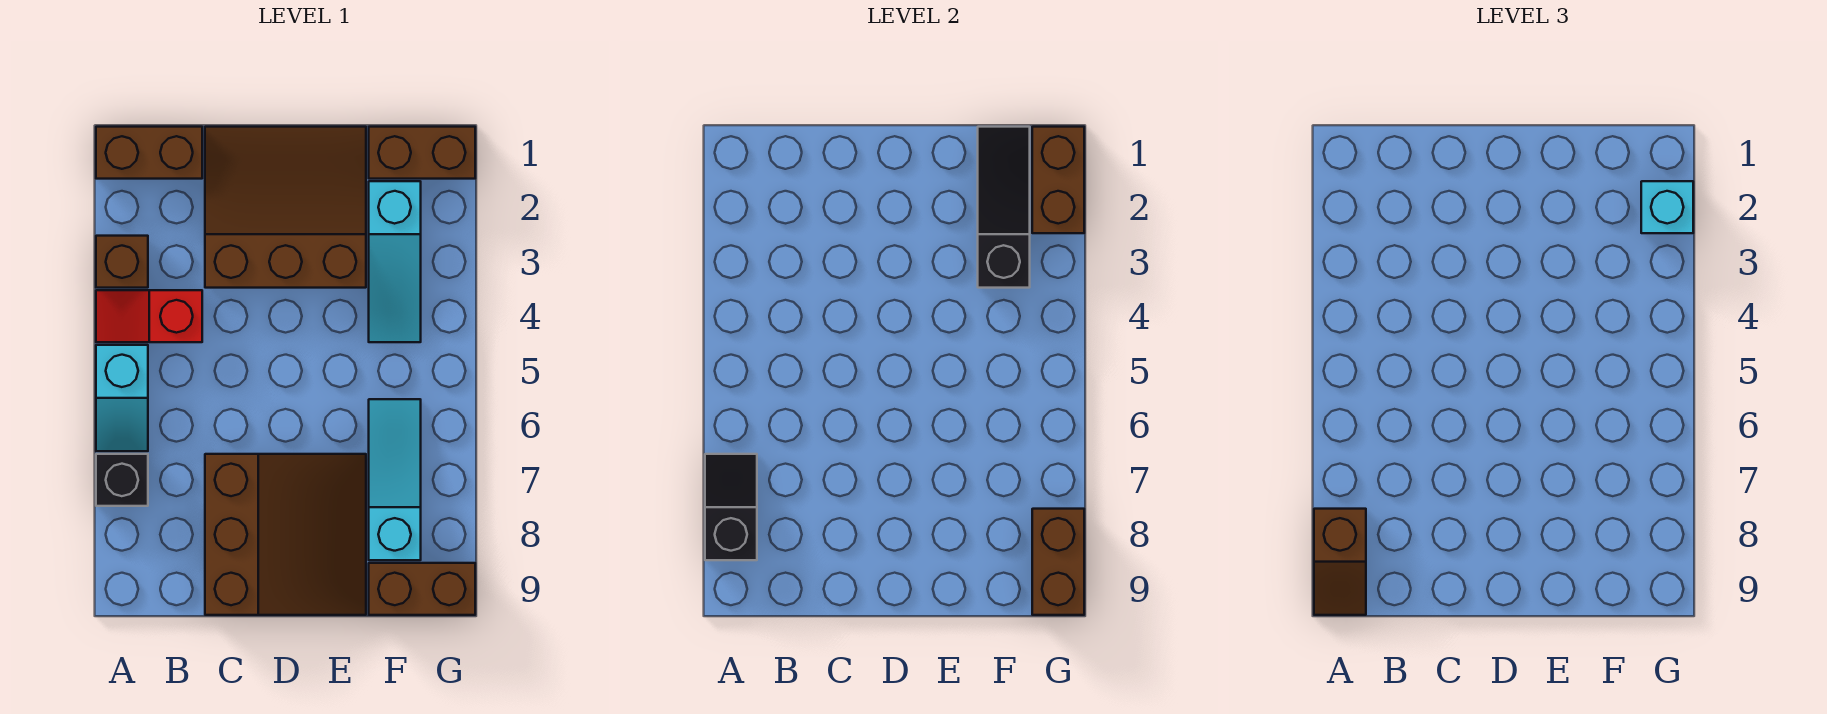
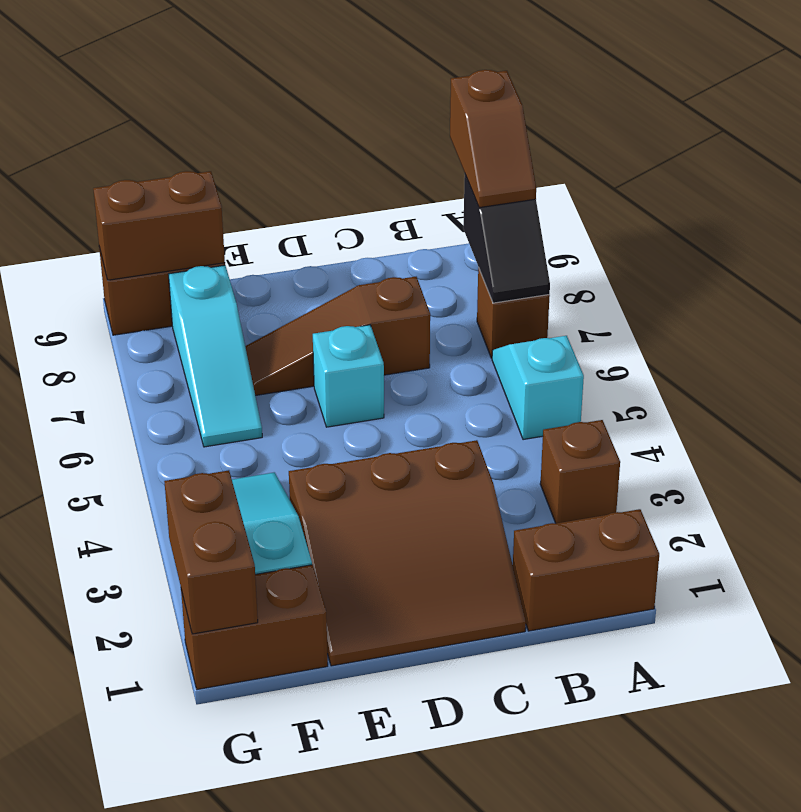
red slope A4:B4 level 1 top B -> none
black brick A7 level 1 -> brown brick A7 level 1
brown slope A8:A9 level 3 top 8 -> brown slope A8:A9 level 3 top 9
brown slope C7:E9 level 1 top C -> brown slope C7:E7 level 1 top C
black slope F1:F3 level 2 top 3 -> none
cyan brick G2 level 3 -> cyan brick D6 level 1
brown brick G8:G9 level 2 -> brown brick F9:G9 level 2

